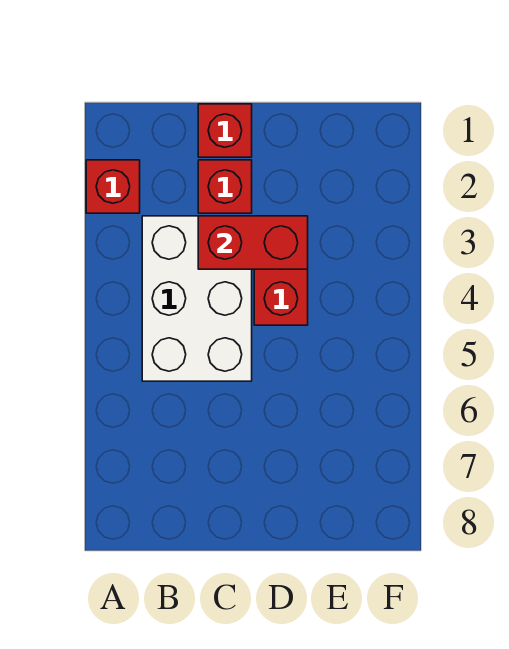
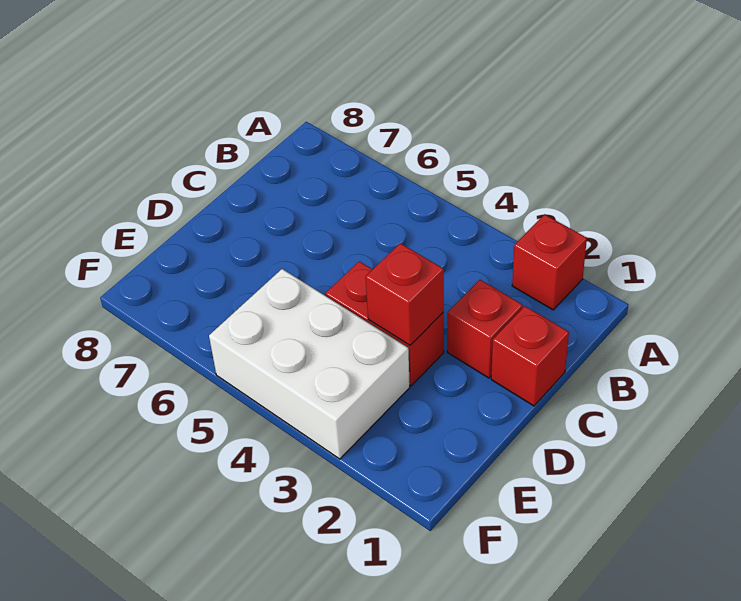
white brick B3:C5 level 1 -> white brick E3:F5 level 1
red brick C3:D3 level 2 -> red brick D3 level 2

